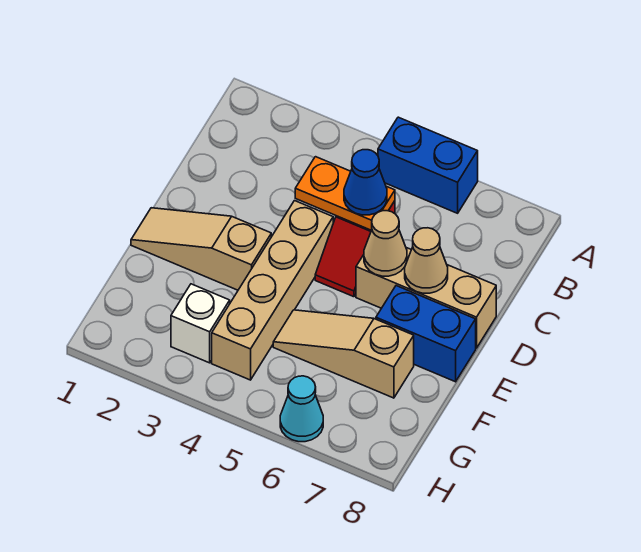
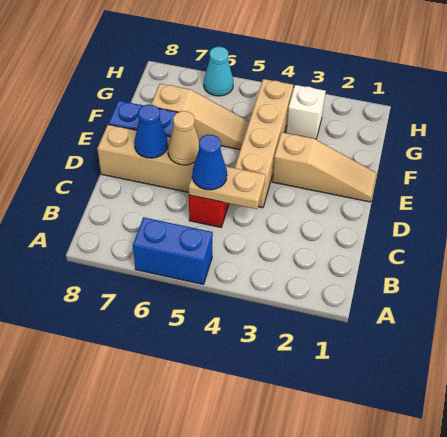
orange plate C4:C5 level 2 -> tan plate C4:C5 level 2
tan cone D7 level 2 -> blue cone D7 level 2

